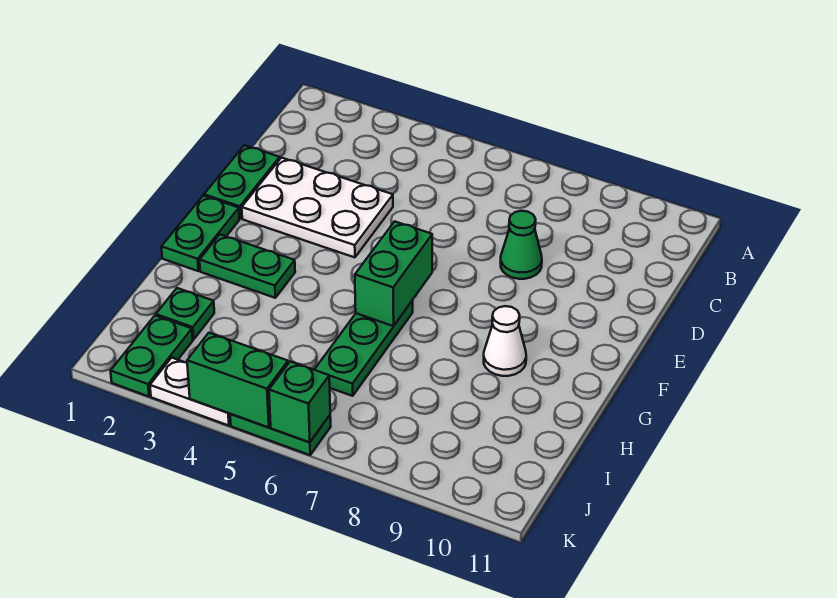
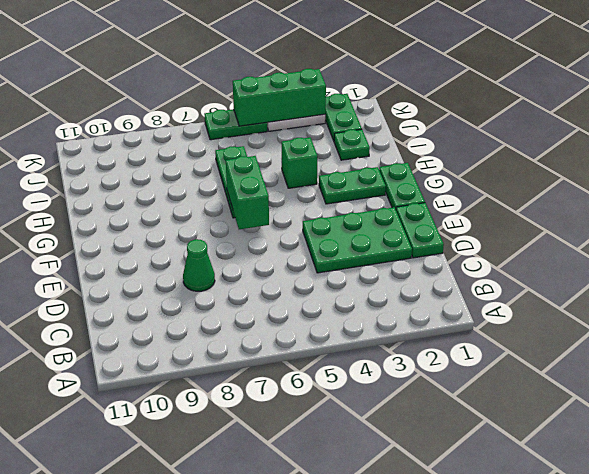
white plate D2:E4 level 1 -> green plate D2:E4 level 1
white cone G9 level 1 -> none
green brick K4:K5 level 2 -> green brick K3:K5 level 2
green brick K6 level 2 -> green brick H4 level 1

